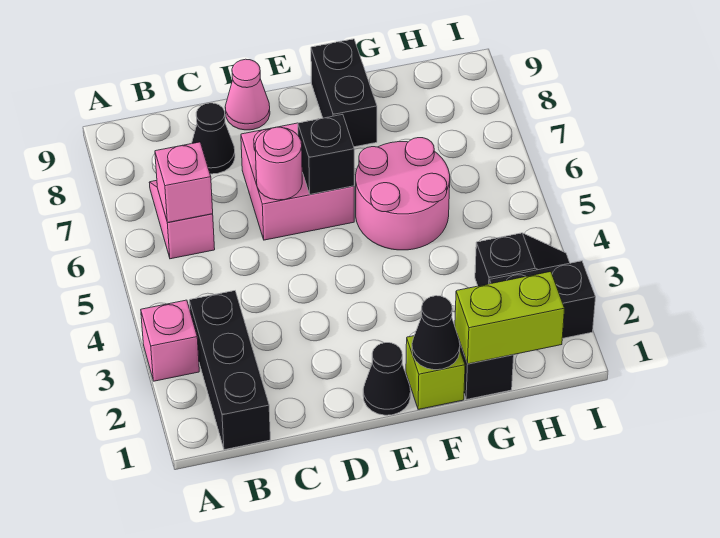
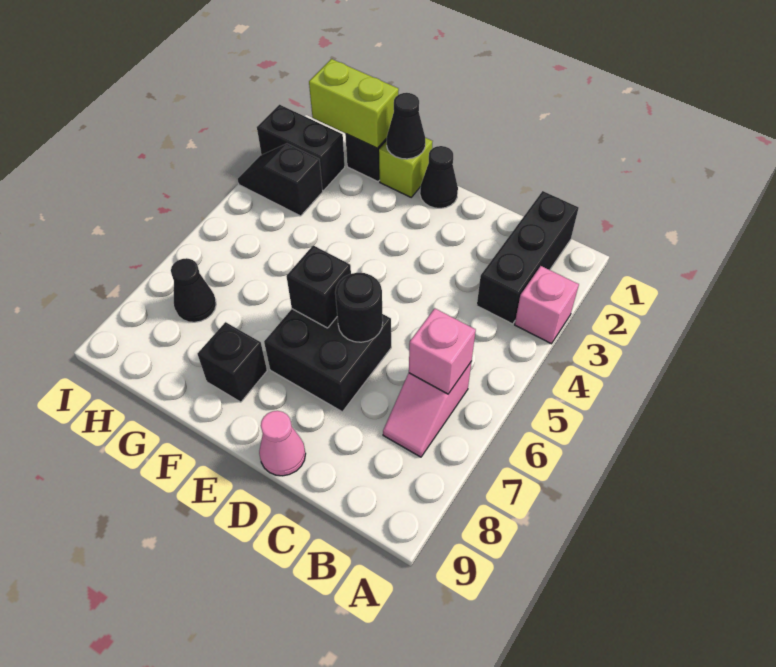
black cone C8 level 1 -> black cone H7 level 1
pink brick D6:E7 level 1 -> black brick D6:E7 level 1
pink round brick D6 level 2 -> black round brick D6 level 2
pink round brick F5:G6 level 1 -> none
black brick F8:F9 level 1 -> black brick F8 level 1

